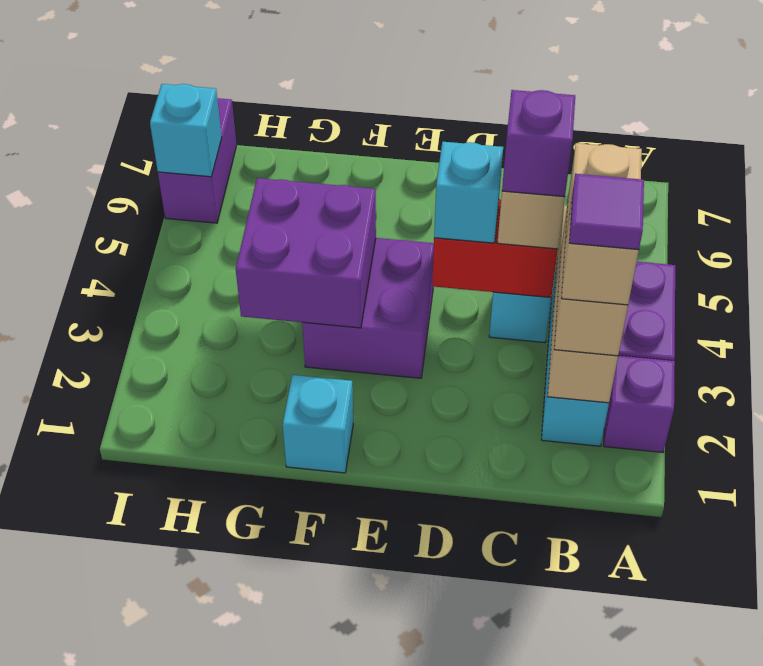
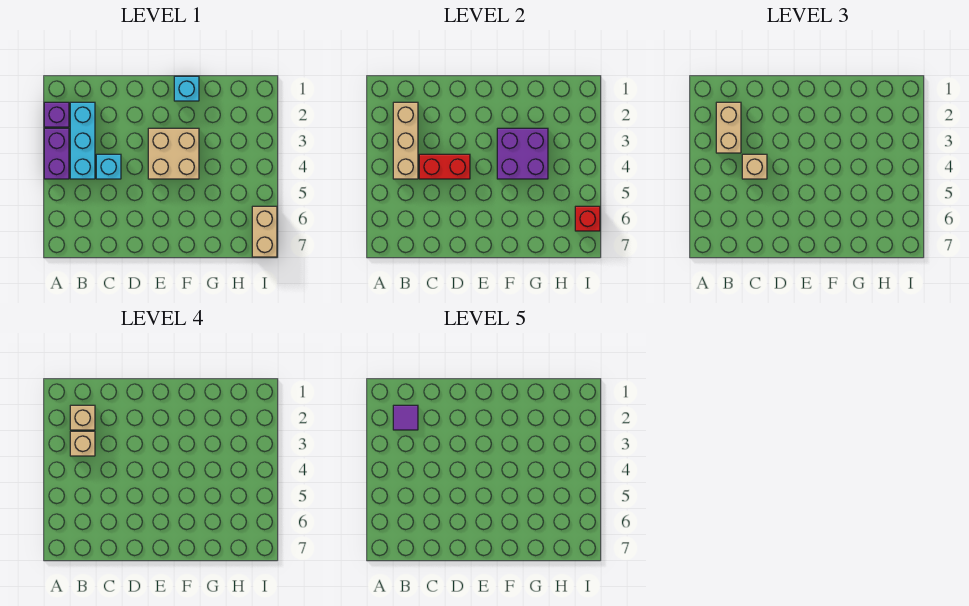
purple brick C4 level 4 -> none
cyan brick D4 level 3 -> none
purple brick E3:F4 level 1 -> tan brick E3:F4 level 1
purple brick I6:I7 level 1 -> tan brick I6:I7 level 1
cyan brick I6 level 2 -> red brick I6 level 2

